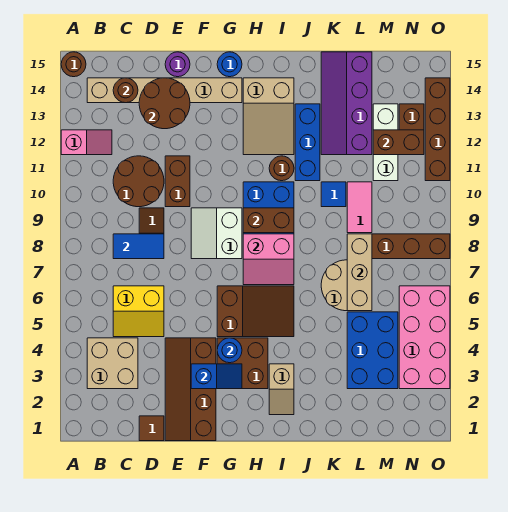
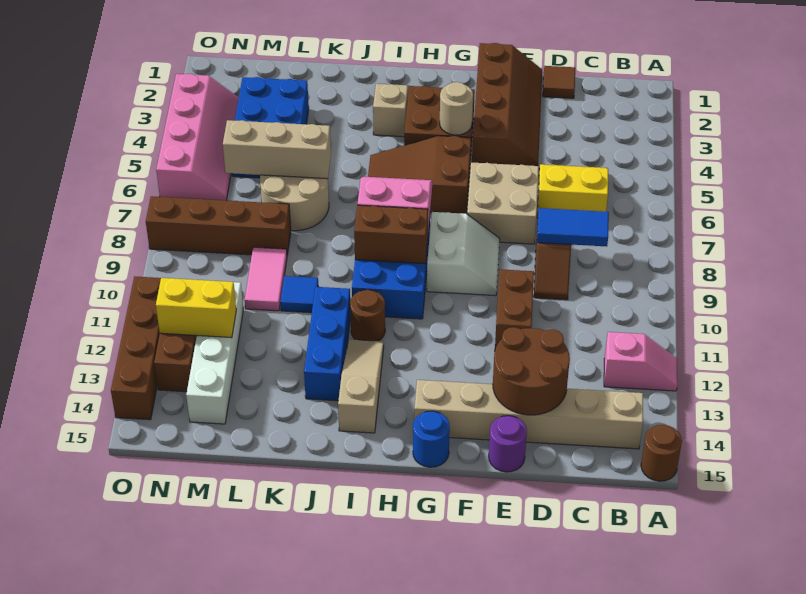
pink slope A12:B12 level 1 top A -> pink slope A12:B12 level 1 top B
tan brick B3:C4 level 1 -> tan brick E6:F7 level 1
brown round brick C10:D11 level 1 -> none
brown round brick C14 level 2 -> none
blue slope F3:G3 level 2 top F -> none
blue round brick G4 level 2 -> tan round brick G4 level 2
tan slope H12:I14 level 1 top 14 -> tan slope I12:I14 level 1 top 14
purple slope K12:L15 level 1 top L -> none
tan brick L6:L8 level 2 -> tan brick K6:M6 level 2
white brick M11:M13 level 1 -> white brick M11:M14 level 1
brown brick M12:N12 level 2 -> yellow brick M12:N12 level 2
pink brick N3:O6 level 1 -> pink slope N3:O6 level 1 top O

